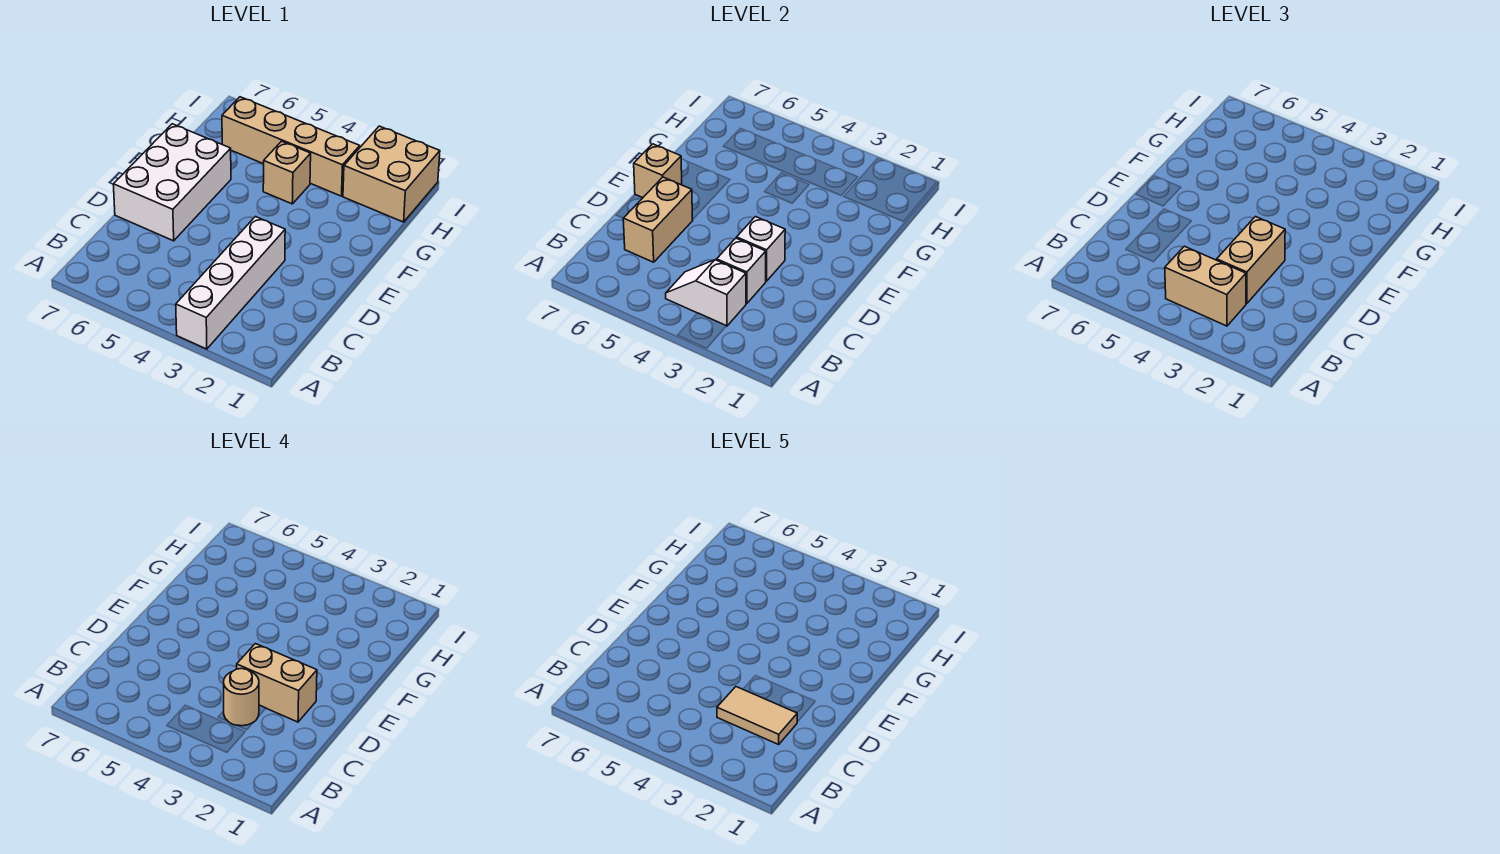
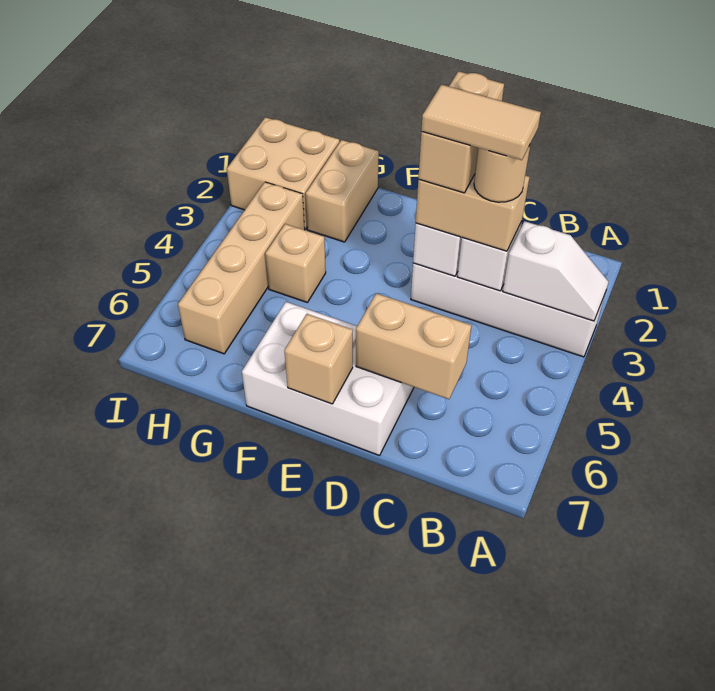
white slope B3:B4 level 2 top 3 -> white slope A3:B3 level 2 top B
tan brick B3:B4 level 3 -> tan brick G1:G2 level 1
tan tile C2:C3 level 5 -> tan tile C3:D3 level 5

